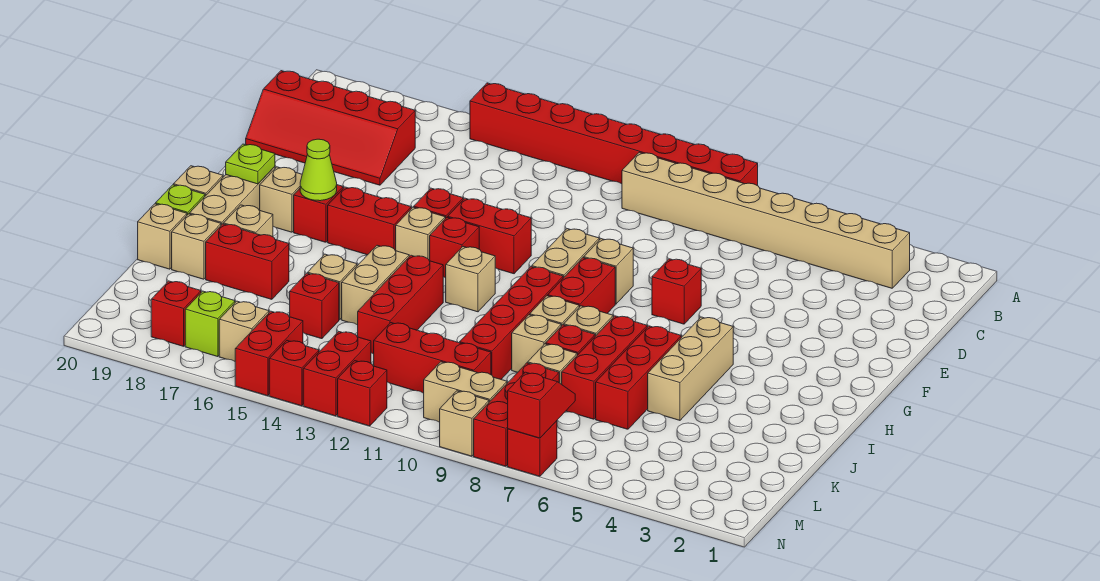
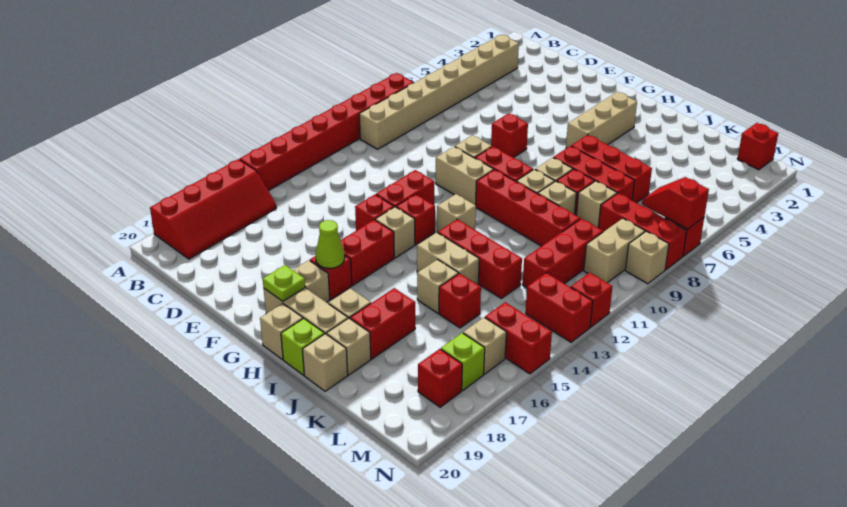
red slope C17:D20 level 1 top C -> red slope A16:B19 level 1 top A
tan brick H5:J5 level 1 -> tan brick H3:H5 level 1
red brick N14 level 1 -> red brick M1 level 1

